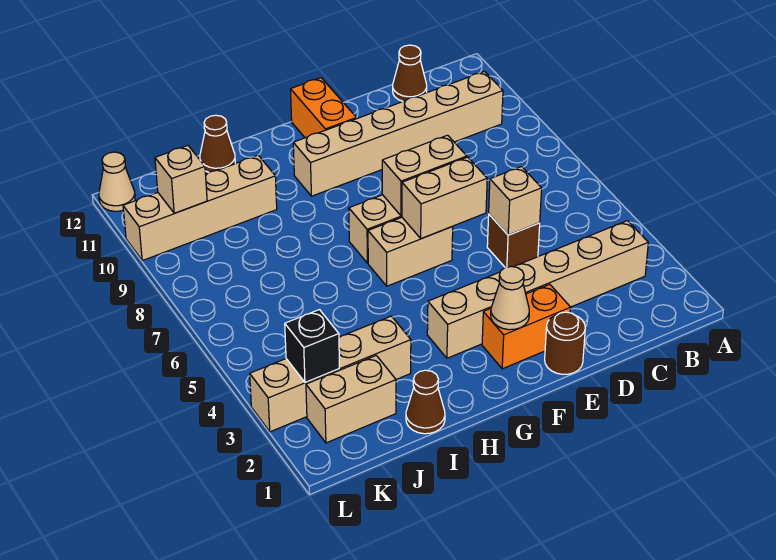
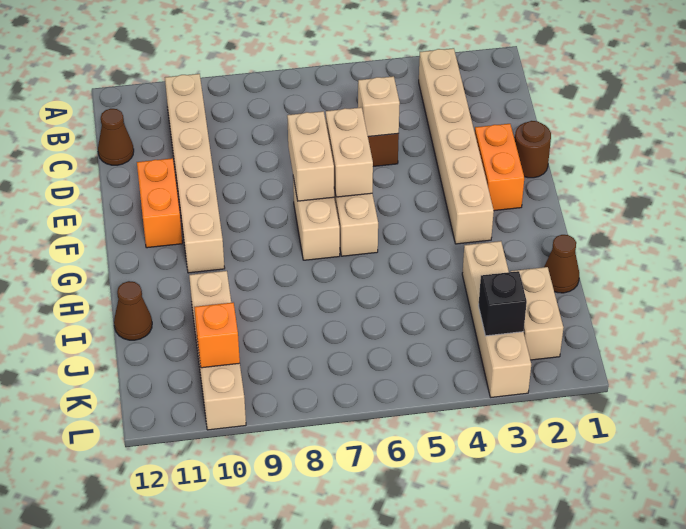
tan cone F2 level 2 -> none
orange brick F11:F12 level 1 -> orange brick E11:F11 level 1
tan brick K10 level 2 -> orange brick K10 level 2
tan cone L12 level 1 -> none

